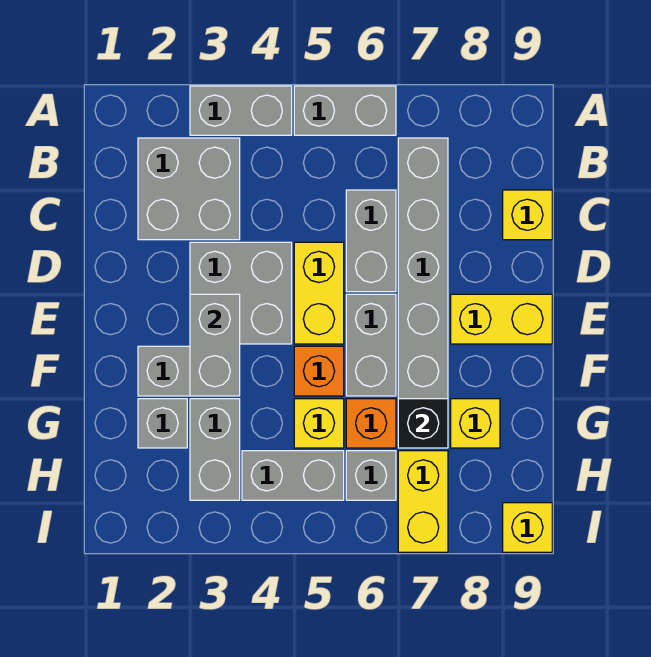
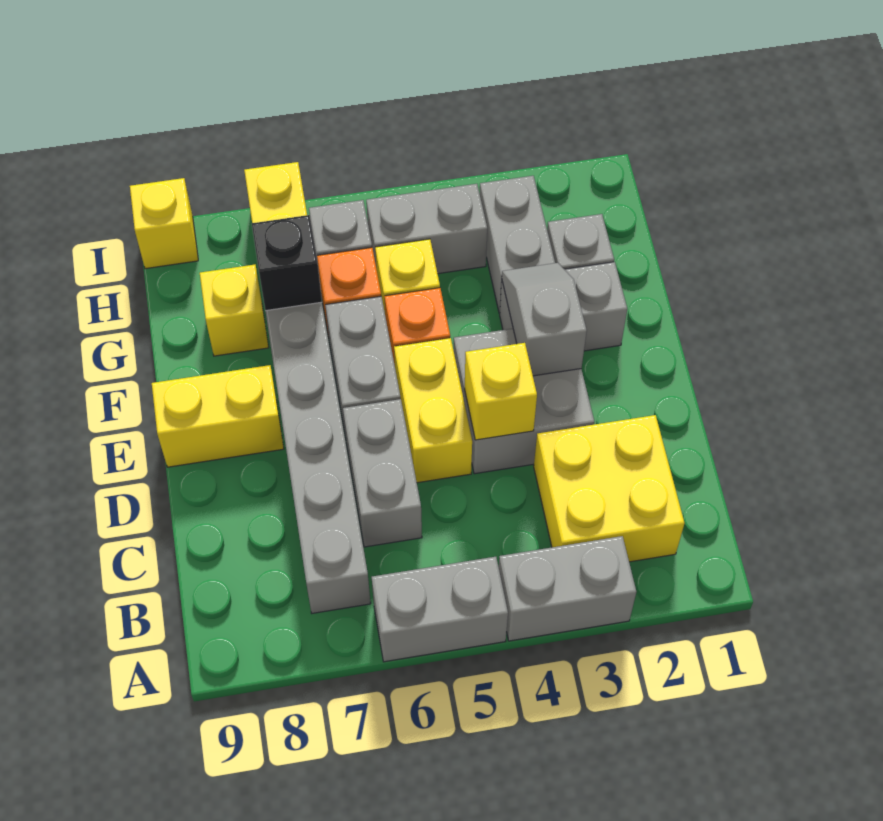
grey brick B2:C3 level 1 -> yellow brick B2:C3 level 1
yellow brick C9 level 1 -> yellow brick D4 level 2
grey brick E3:F3 level 2 -> grey slope E3:F3 level 2 top E

